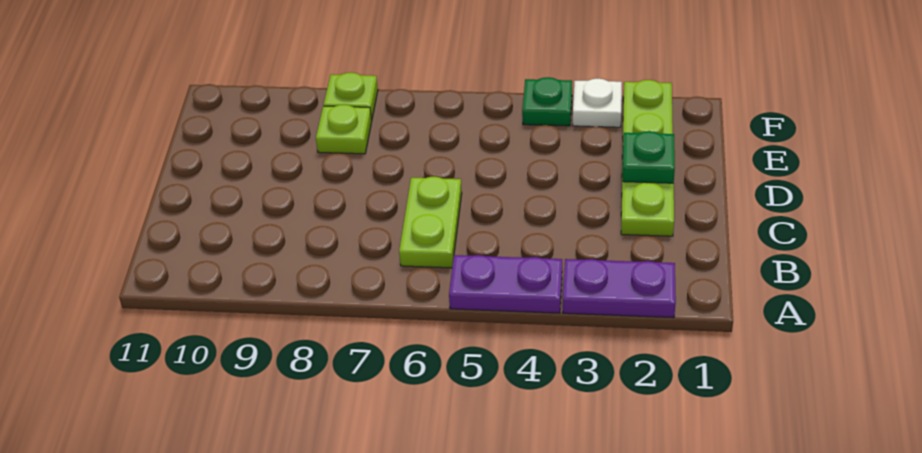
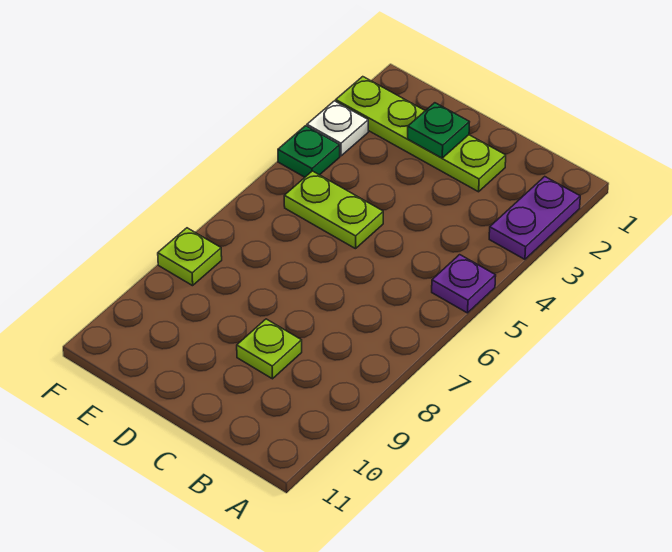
purple plate A4:A5 level 1 -> purple plate A5 level 1
lime plate B6:C6 level 1 -> lime plate D5:E5 level 1
lime plate E8 level 1 -> lime plate C9 level 1

